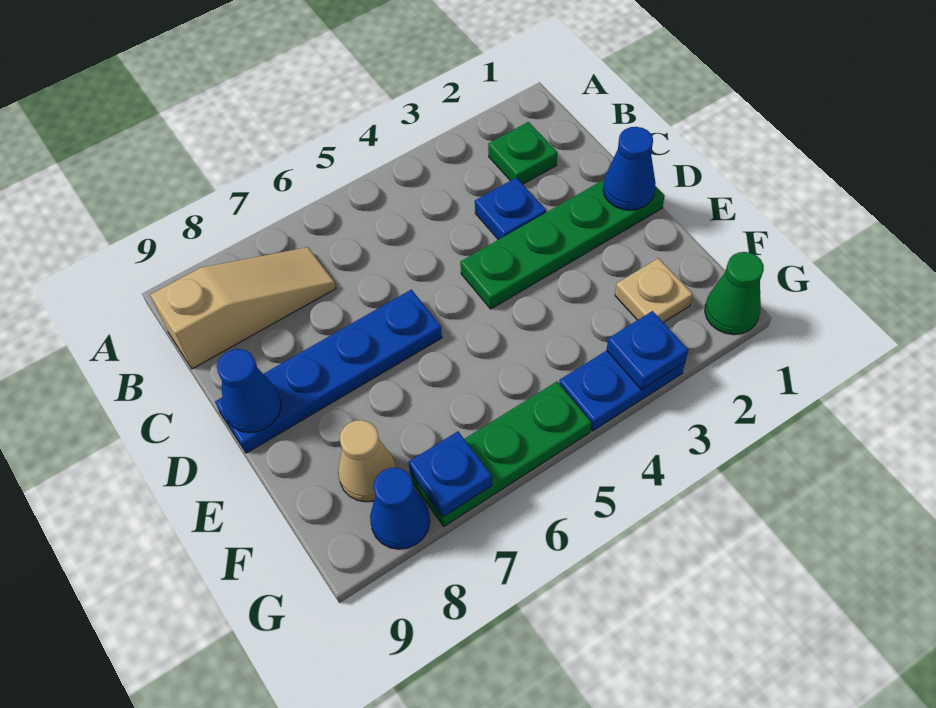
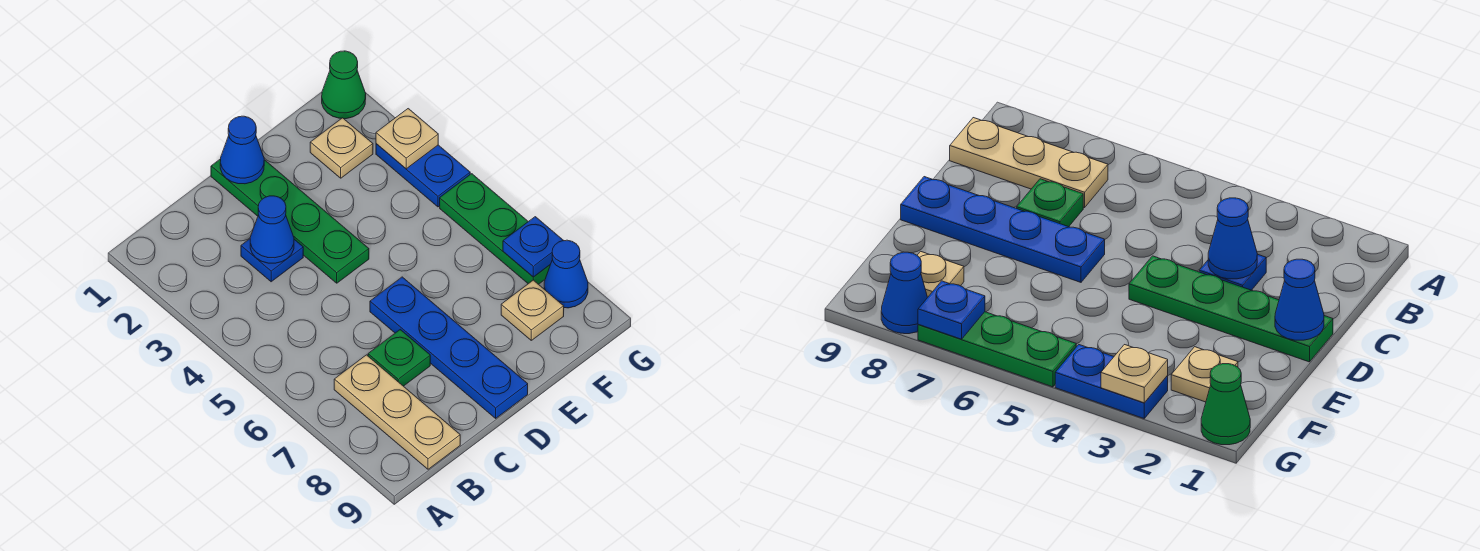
green plate B2 level 1 -> green plate C7 level 1
tan slope B7:B9 level 1 top 9 -> tan plate B7:B9 level 1
blue cone D9 level 2 -> blue cone C3 level 2
tan cone F8 level 1 -> tan plate F8 level 1
blue plate G3 level 2 -> tan plate G3 level 2

